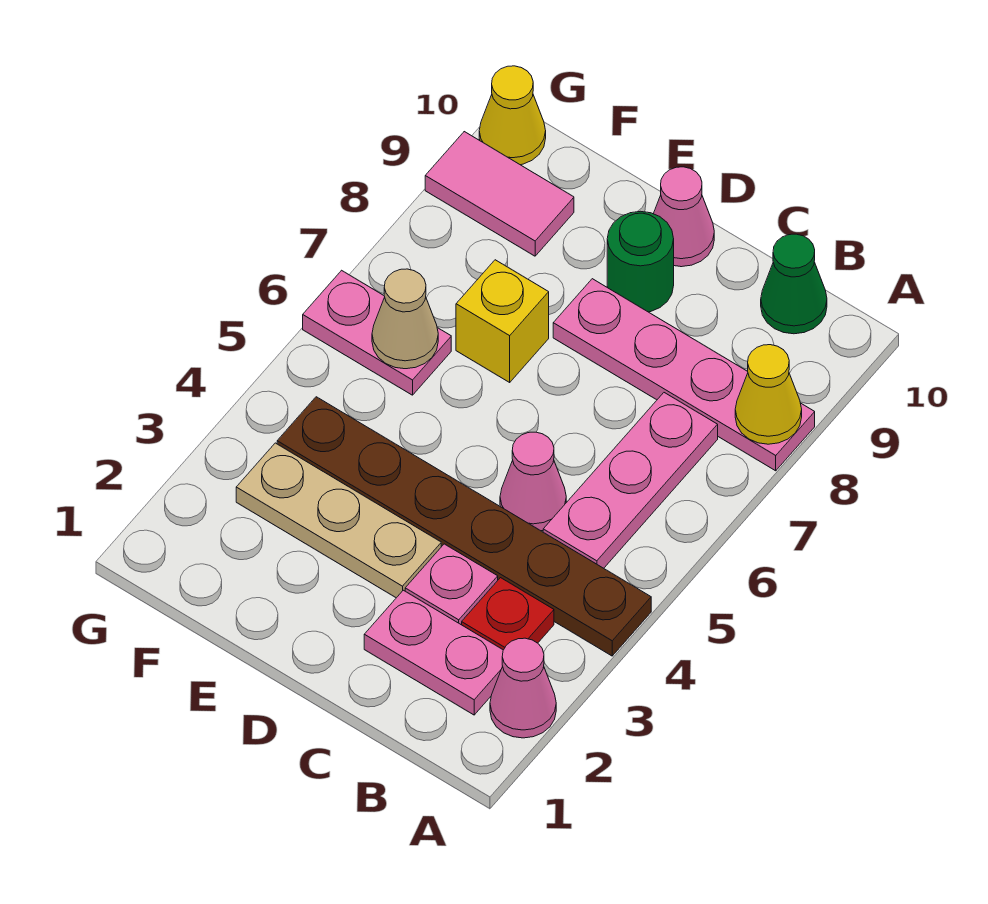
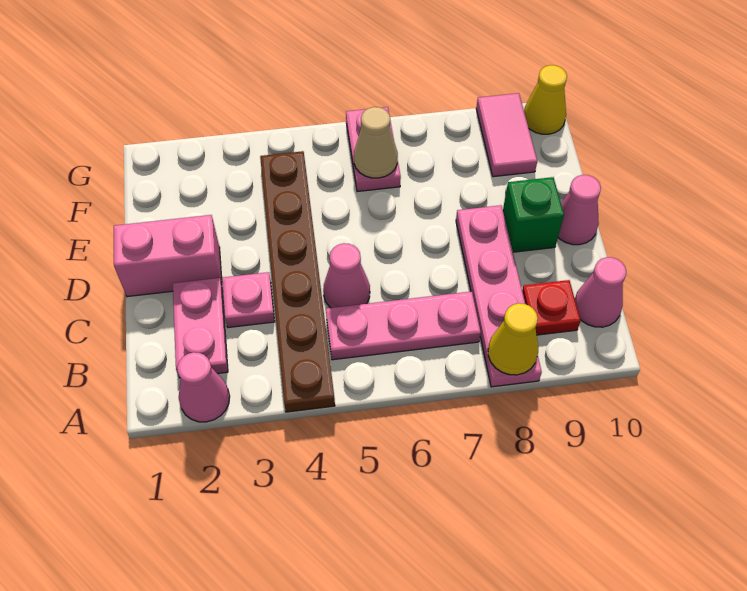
red plate B3 level 1 -> red plate B9 level 1
green cone B10 level 1 -> pink cone B10 level 1
none -> pink brick D1:D2 level 1
tan plate D3:F3 level 1 -> none
green round brick D9 level 1 -> green brick D9 level 1
yellow brick E7 level 1 -> none

